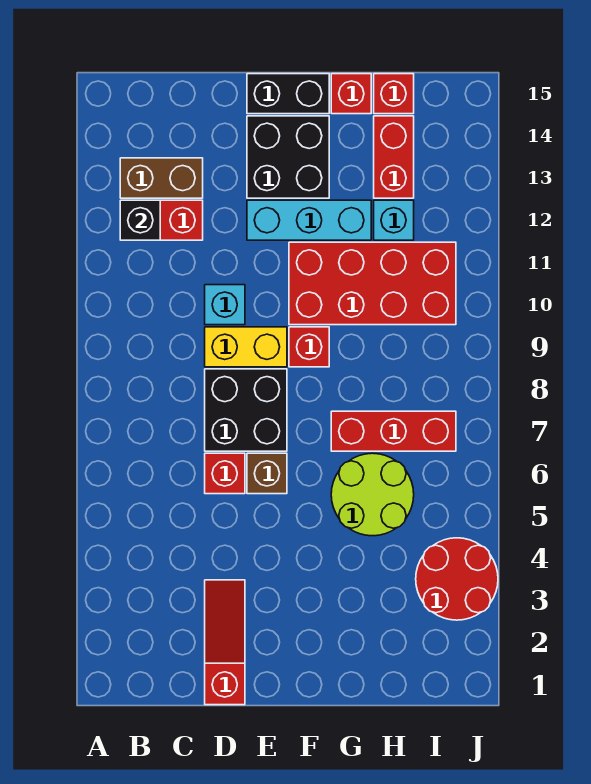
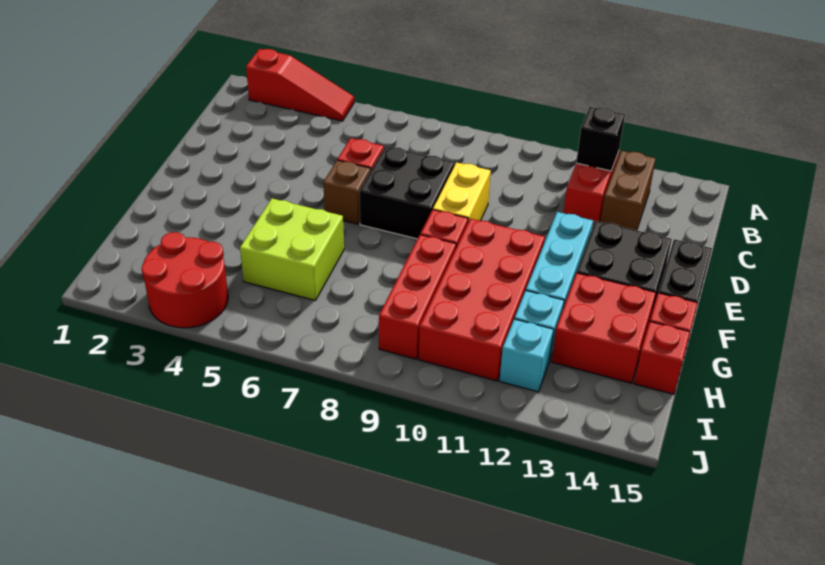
red slope D1:D3 level 1 top 1 -> red slope A2:A4 level 1 top 2
cyan brick D10 level 1 -> cyan brick I12 level 1
lime round brick G5:H6 level 1 -> lime brick G5:H6 level 1
red brick G7:I7 level 1 -> red brick G9:I9 level 1
red brick H13:H14 level 1 -> red brick G13:H14 level 1

